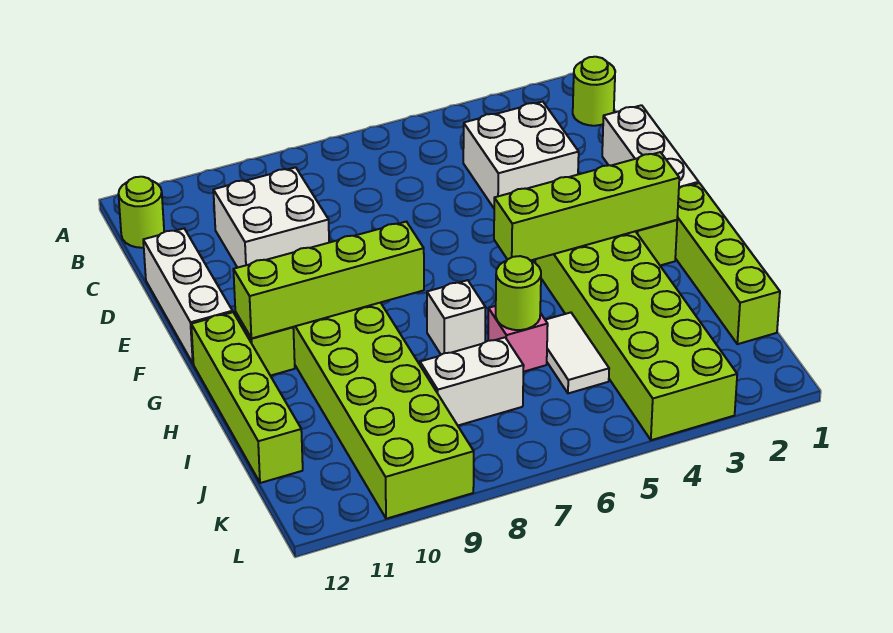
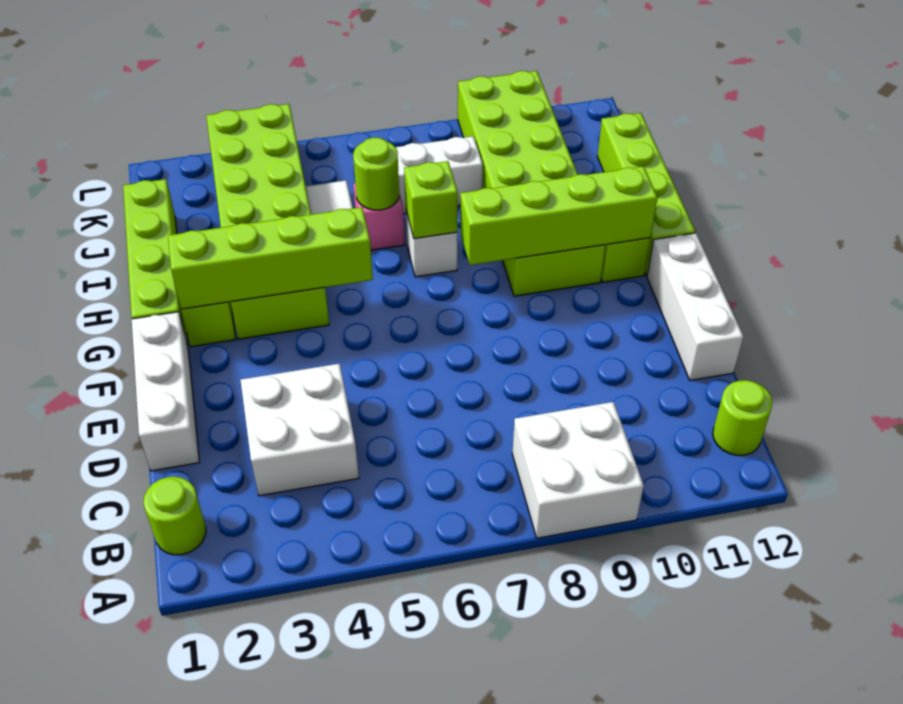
white brick C9:D10 level 1 -> white brick A8:B9 level 1
none -> lime brick H7 level 2

